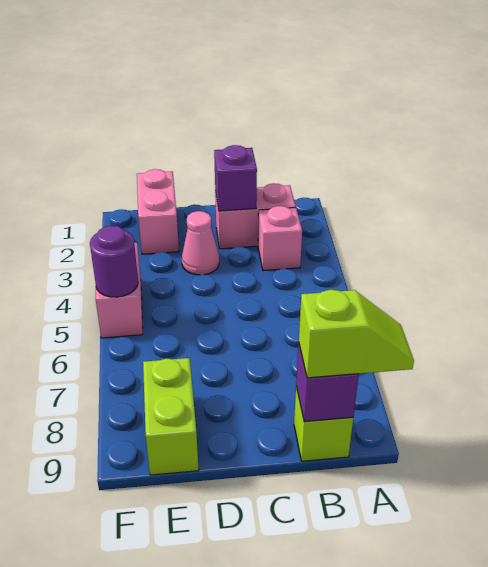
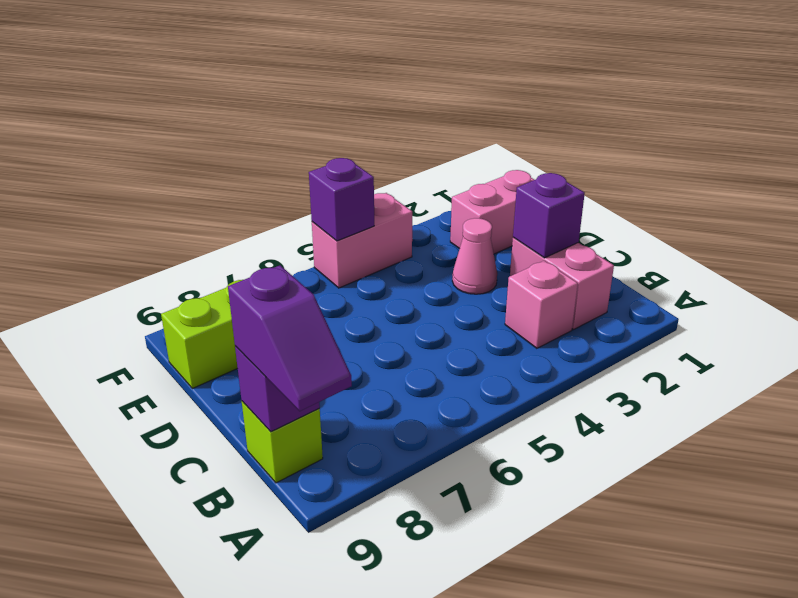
lime slope A9:B9 level 3 top B -> purple slope A9:B9 level 3 top B
purple round brick F5 level 2 -> purple brick F5 level 2

